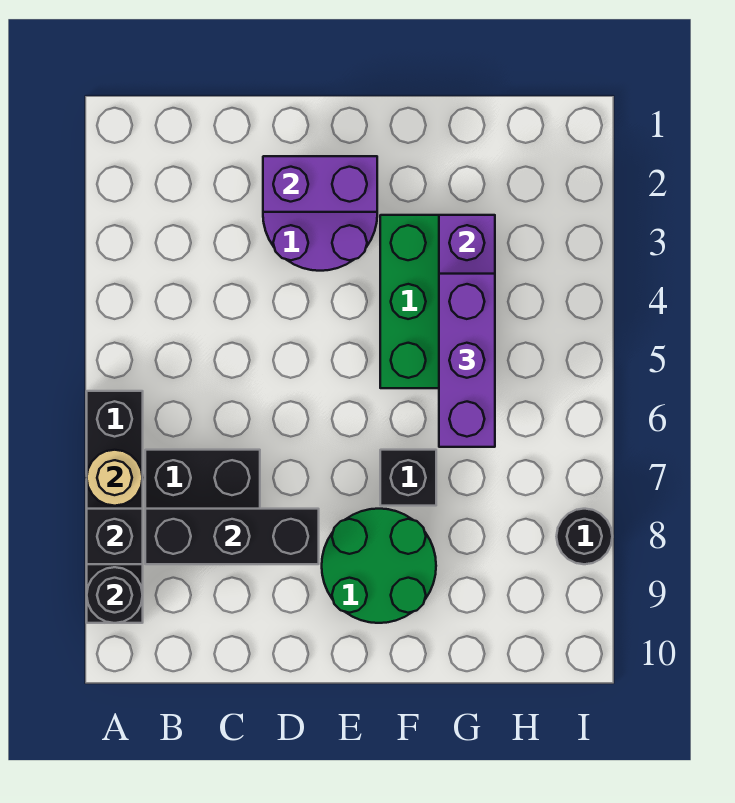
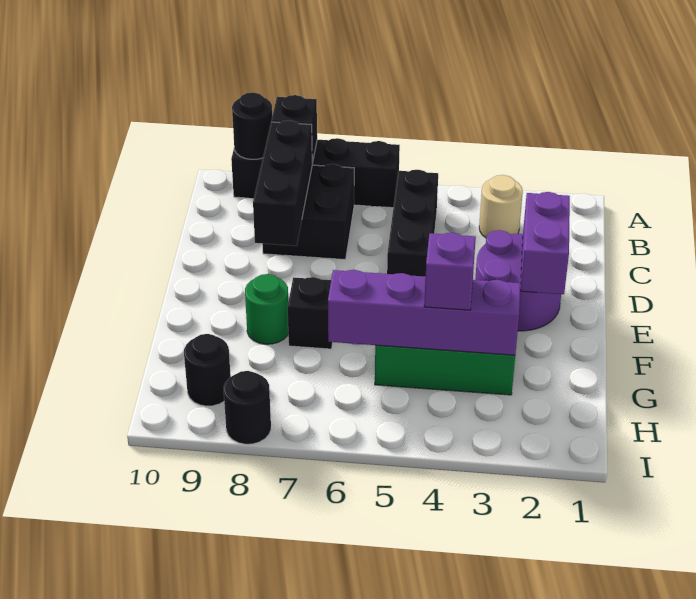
tan round brick A7 level 2 -> tan round brick B3 level 1
none -> black brick B5:D5 level 1
green round brick E8:F9 level 1 -> green round brick F8 level 1
purple brick G4:G6 level 3 -> purple brick G4 level 3
none -> black round brick H9 level 1

